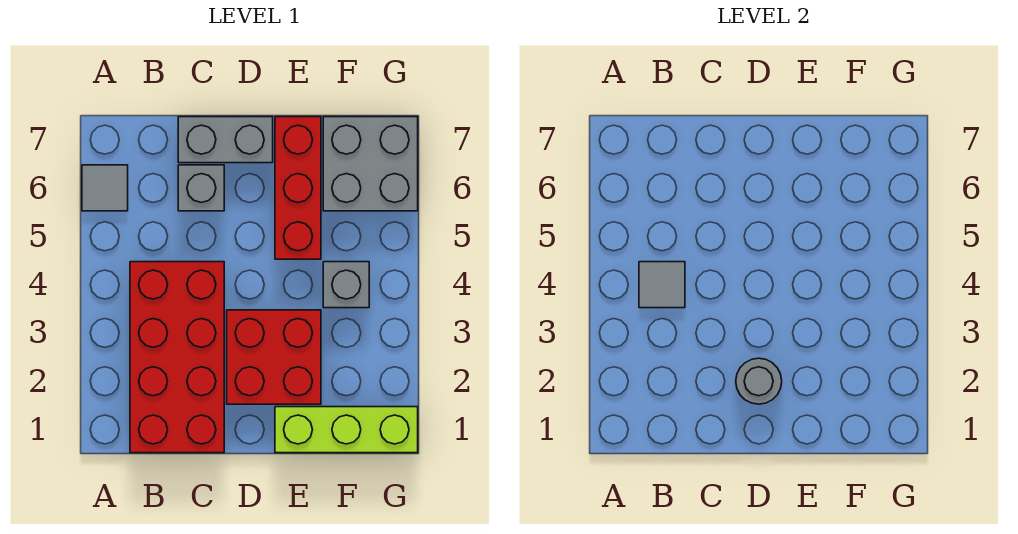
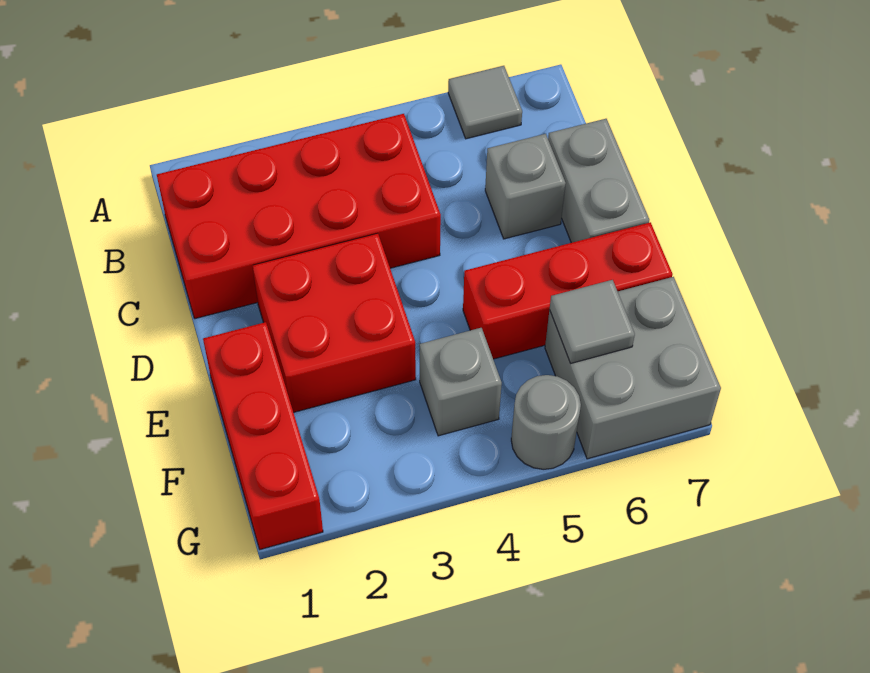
grey tile B4 level 2 -> grey tile F6 level 2
grey round brick D2 level 2 -> grey round brick G5 level 1
lime brick E1:G1 level 1 -> red brick E1:G1 level 1

